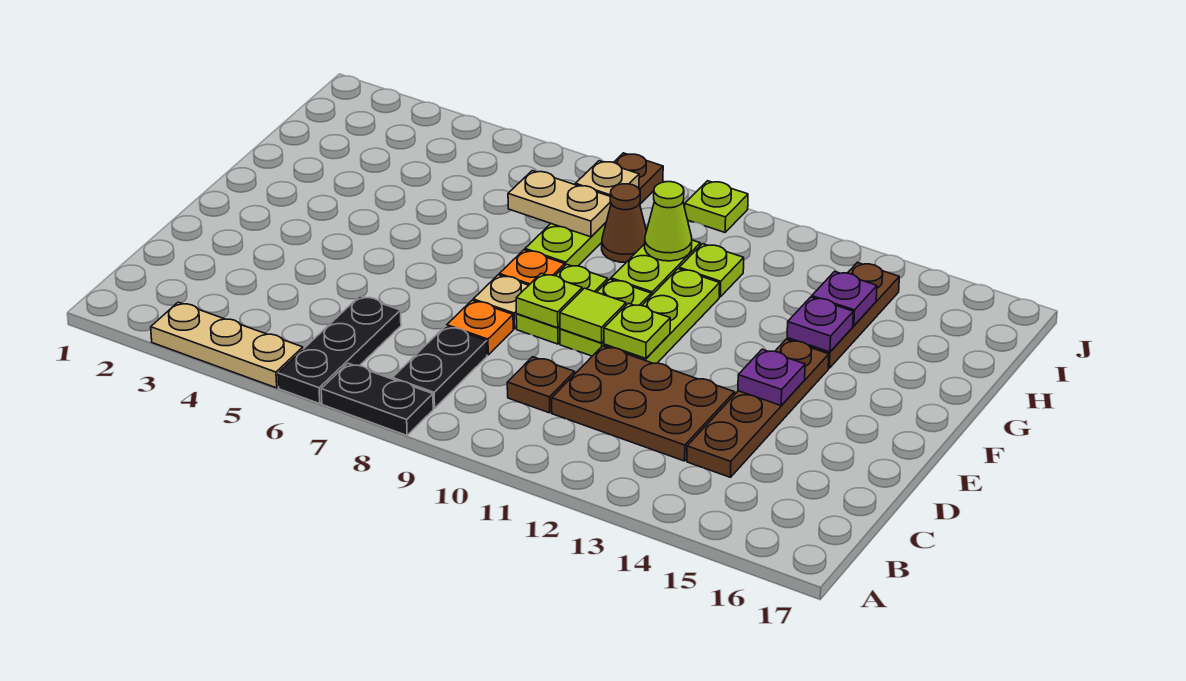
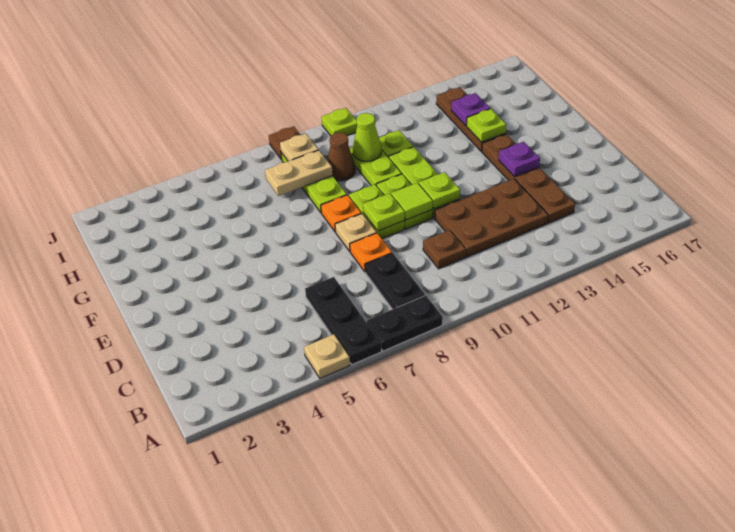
tan plate A3:A5 level 1 -> tan plate A5 level 1
purple plate G14 level 2 -> lime plate G14 level 2

